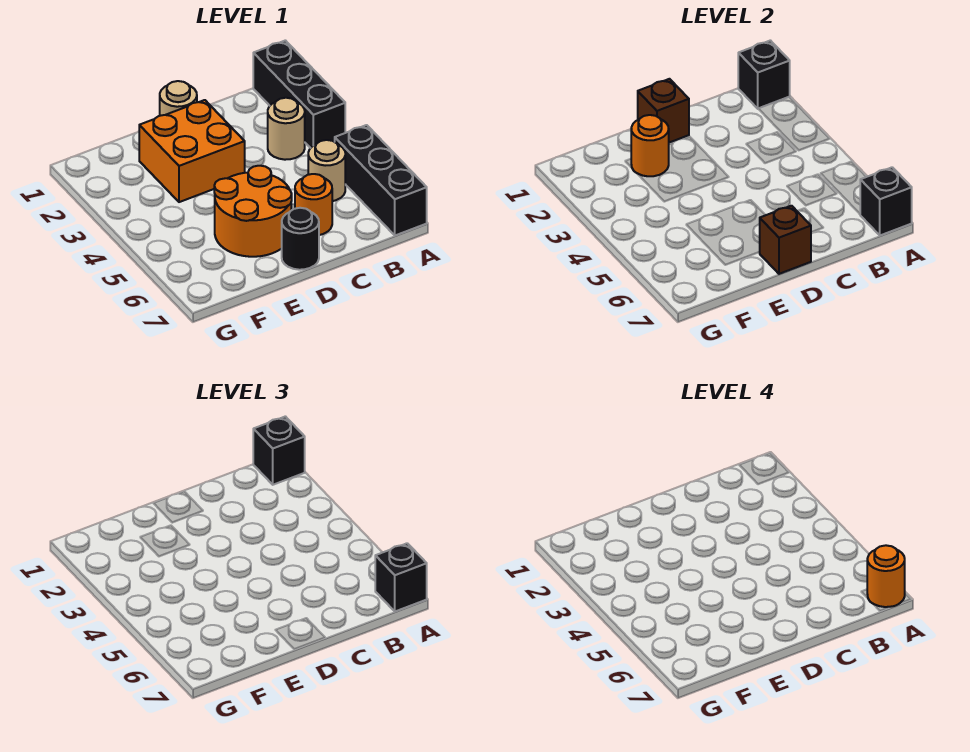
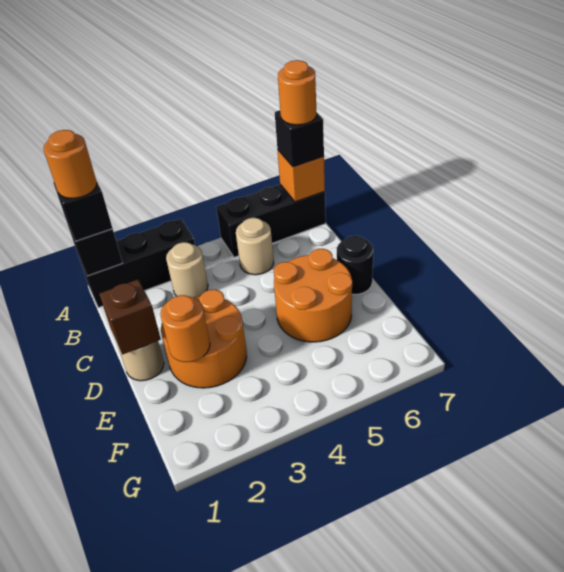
black brick A7 level 2 -> orange brick A7 level 2
orange round brick C6 level 1 -> orange round brick A1 level 4
orange brick D2:E3 level 1 -> orange round brick D2:E3 level 1
brown brick D7 level 2 -> none

